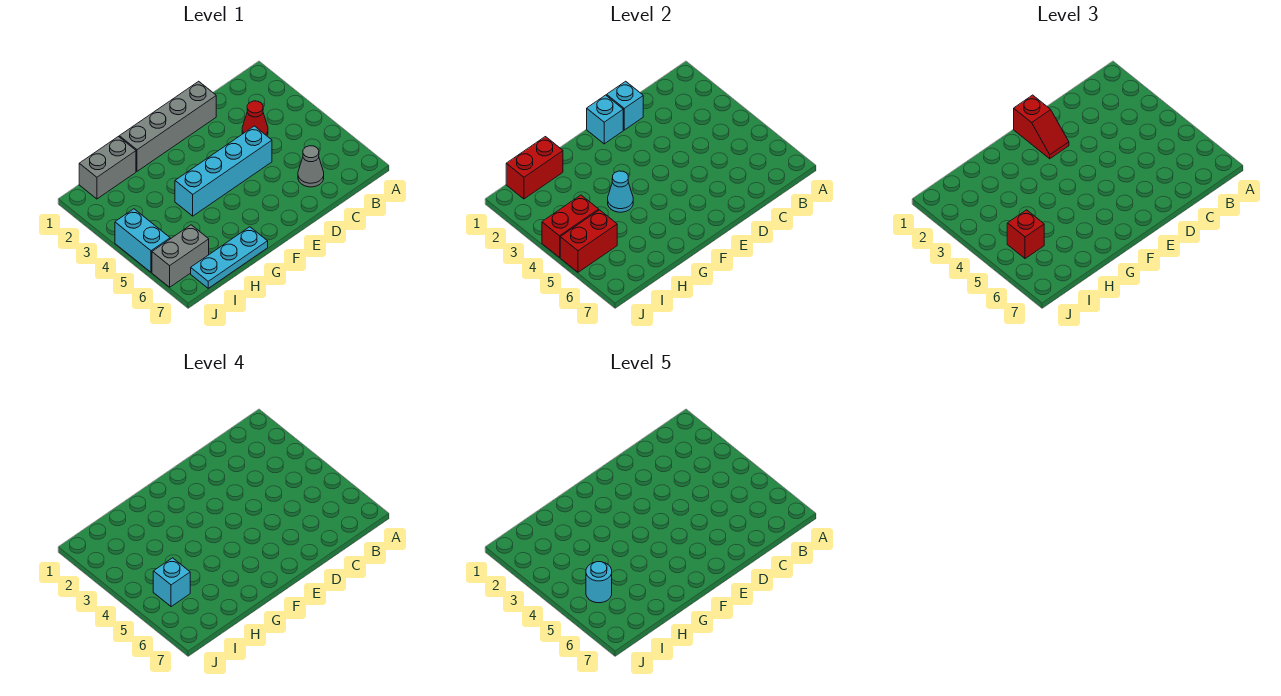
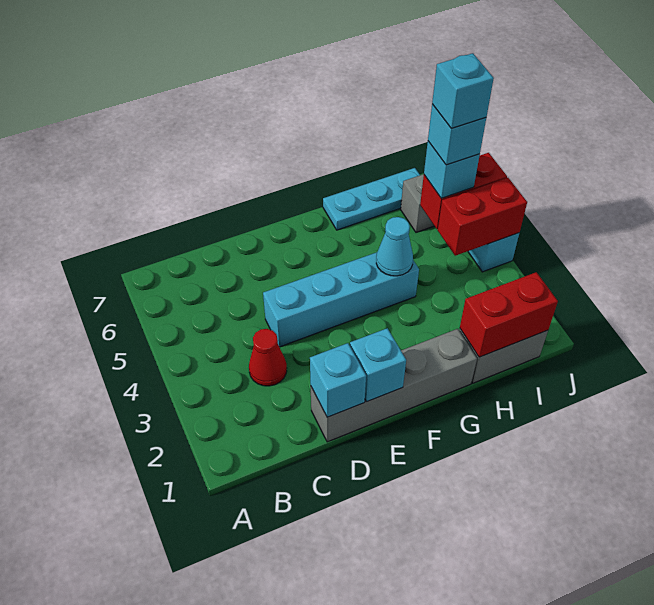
grey cone C6 level 1 -> none
red slope E1:E2 level 3 top 1 -> none
red brick I5 level 3 -> cyan brick I5 level 3
cyan round brick I5 level 5 -> cyan brick I5 level 5

